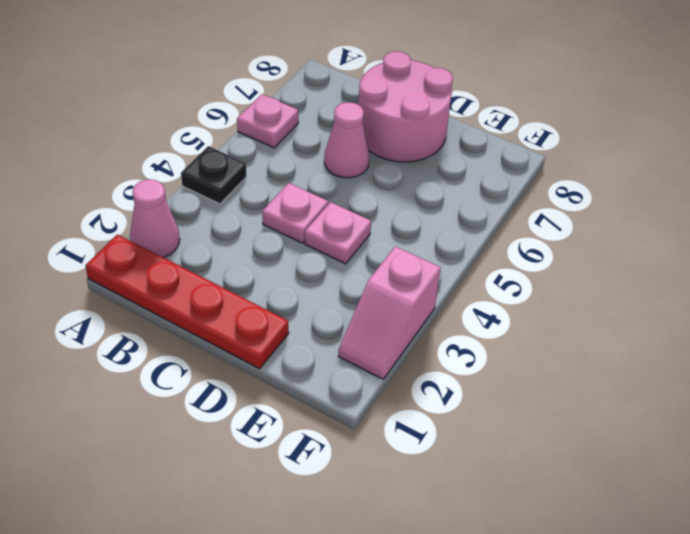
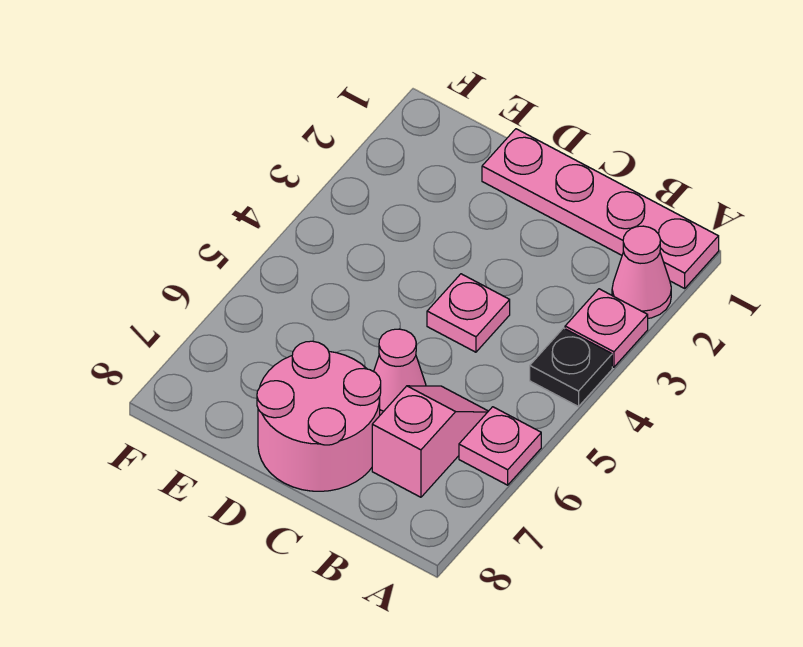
red plate A1:D1 level 1 -> pink plate A1:D1 level 1
pink plate D4 level 1 -> pink plate A3 level 1
pink slope F2:F3 level 1 top 3 -> pink slope B6:B7 level 1 top 7

